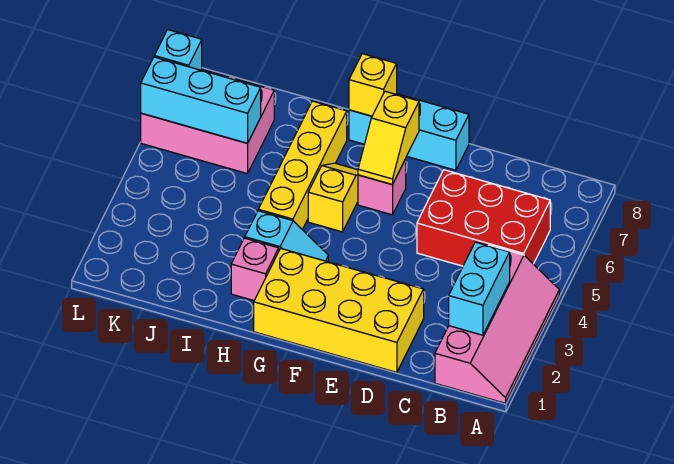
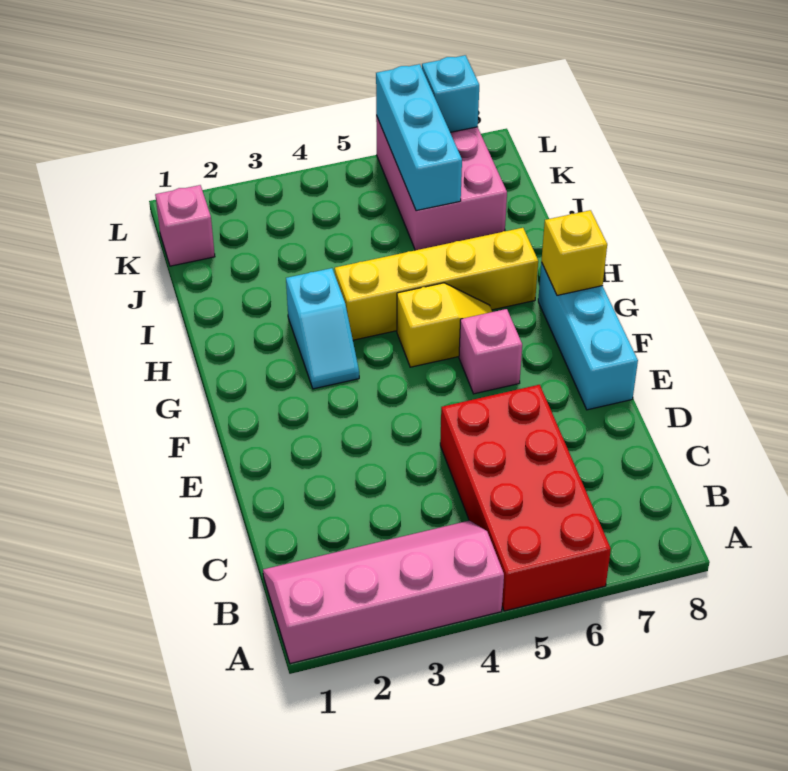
pink slope A1:B4 level 1 top B -> pink slope A1:B4 level 1 top A
cyan brick B2:B3 level 2 -> none
red brick B5:D6 level 1 -> red brick A5:D6 level 1
yellow brick D1:G2 level 1 -> none
yellow slope F6:F7 level 2 top 7 -> none
pink brick H2 level 1 -> pink brick K1 level 1

